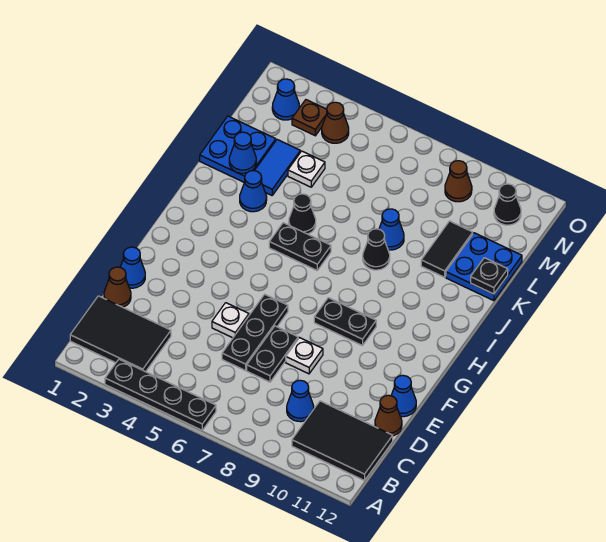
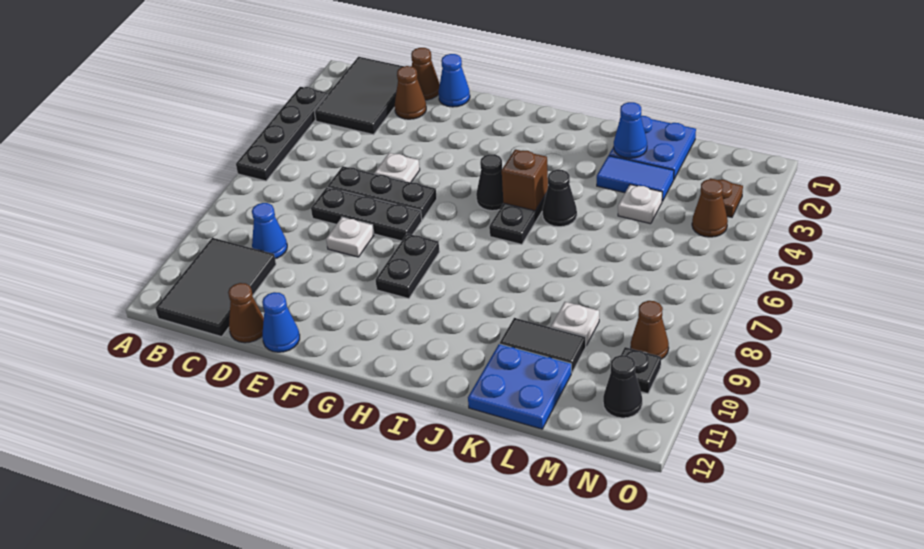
none -> brown cone D2 level 1
black plate D7:E7 level 1 -> black plate D7:F7 level 1
none -> brown brick I5 level 2
blue cone J3 level 1 -> none
black cone J8 level 1 -> black cone H5 level 1
blue cone K8 level 1 -> none
black plate K12 level 2 -> black plate N10 level 1
none -> white plate L9 level 1
blue cone N2 level 1 -> none

